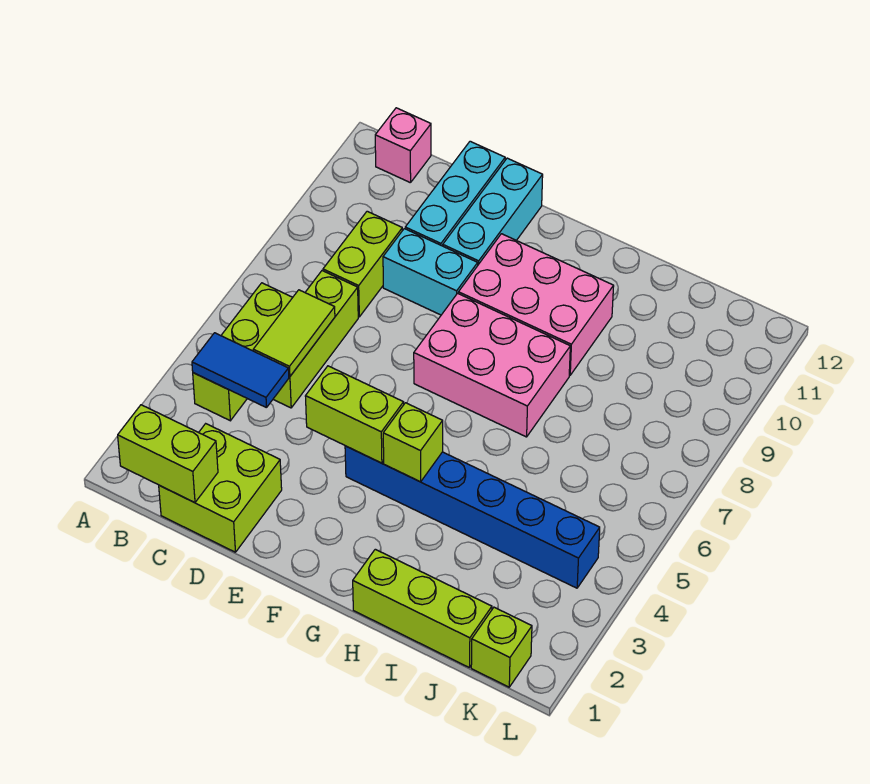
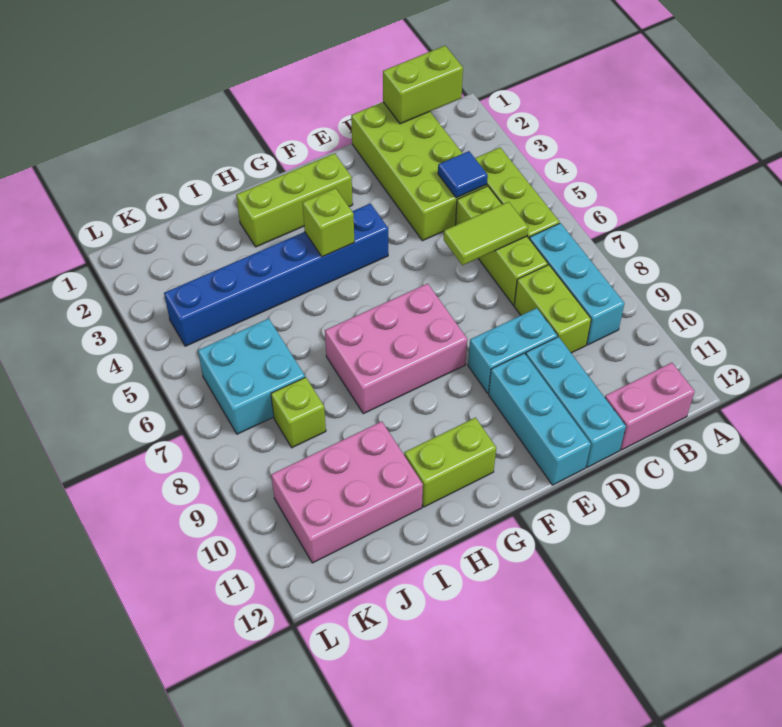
blue tile B4:C4 level 2 -> blue tile C4 level 2
none -> cyan brick B7:B9 level 1
pink brick B12 level 1 -> pink brick B12:C12 level 1
lime brick C1:D2 level 1 -> lime brick C1:D4 level 1
lime tile C5:C6 level 2 -> lime tile C6:D6 level 2
lime brick E4:F4 level 2 -> lime brick G11:H11 level 1
pink brick F9:H10 level 1 -> pink brick I10:K11 level 1
lime brick H1:J1 level 1 -> lime brick F2:H2 level 1
none -> cyan brick J6:K7 level 1
lime brick K1 level 1 -> lime brick J8 level 1

